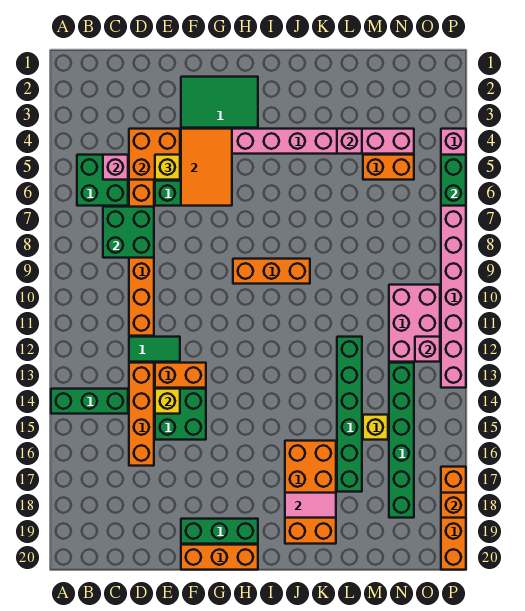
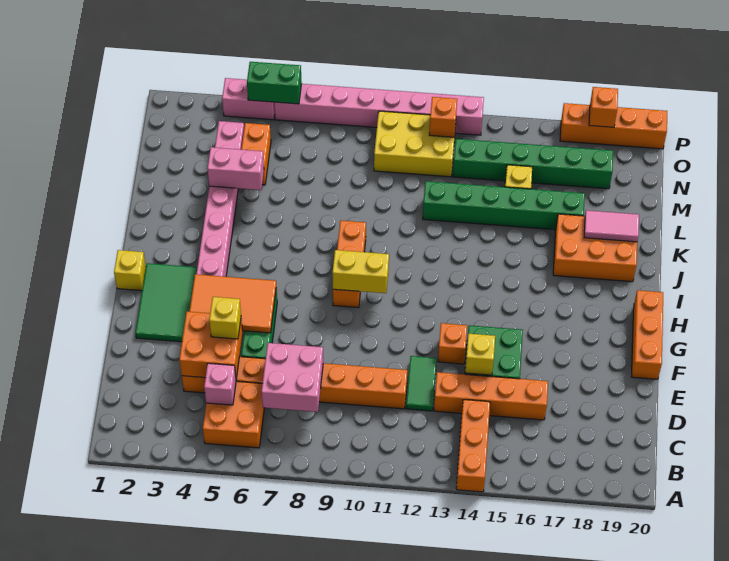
green brick A14:C14 level 1 -> orange brick A14:C14 level 1
green brick B5:C6 level 1 -> orange brick B5:C6 level 1
green brick C7:D8 level 2 -> pink brick C7:D8 level 2
orange brick E13:F13 level 1 -> orange brick F13 level 1
green brick F19:H19 level 1 -> none
none -> yellow brick H1 level 1
none -> yellow brick H9:H10 level 2
orange brick J16:K19 level 1 -> orange brick J17:K19 level 1
pink tile J18:K18 level 2 -> pink tile K18:K19 level 2
pink brick L4 level 2 -> pink brick L4:L5 level 2
pink brick N10:O12 level 1 -> yellow brick N10:O12 level 1
pink brick O12 level 2 -> orange brick O12 level 2

